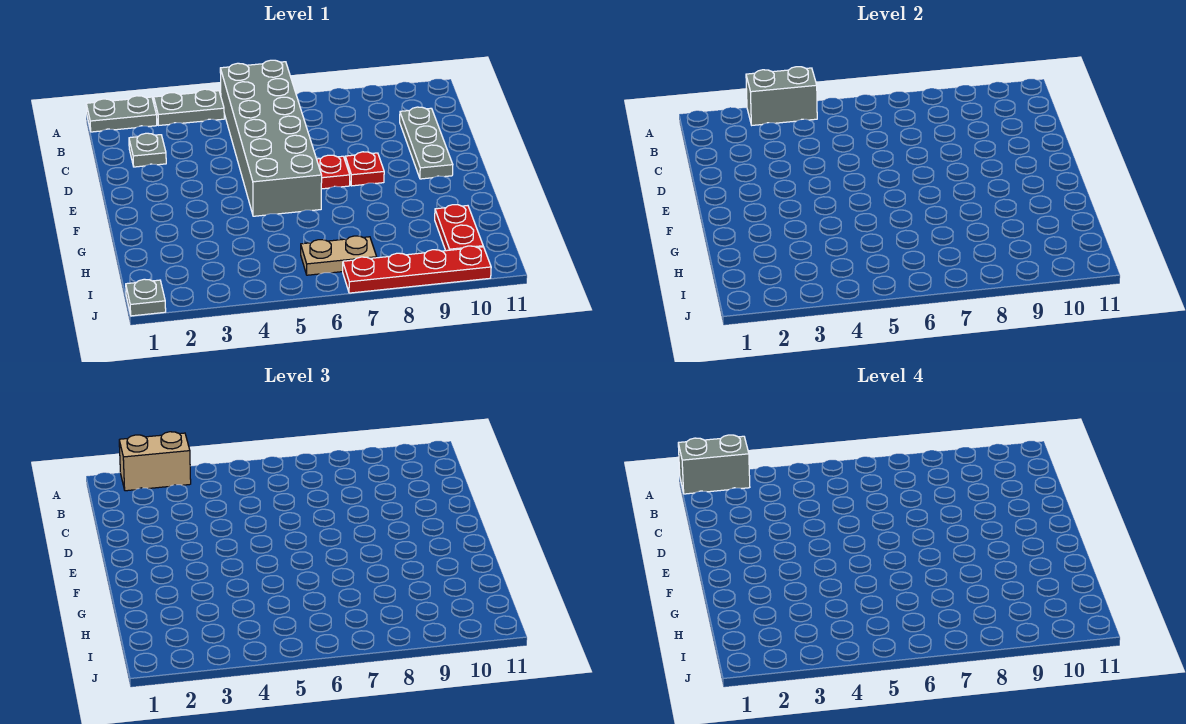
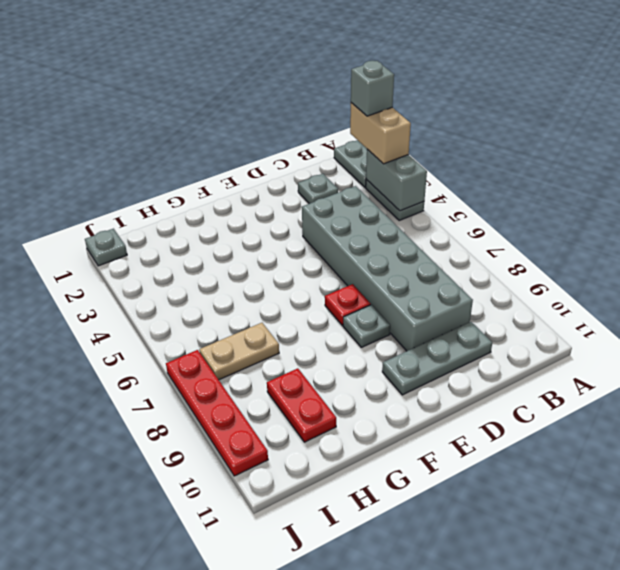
grey brick A1:A2 level 4 -> grey brick A2 level 4
grey brick A5:F6 level 1 -> grey brick C4:D9 level 1
red plate E8 level 1 -> grey plate E8 level 1
red plate H10:I10 level 1 -> red plate H9:H10 level 1
tan plate I6:I7 level 1 -> tan plate H7:I7 level 1

